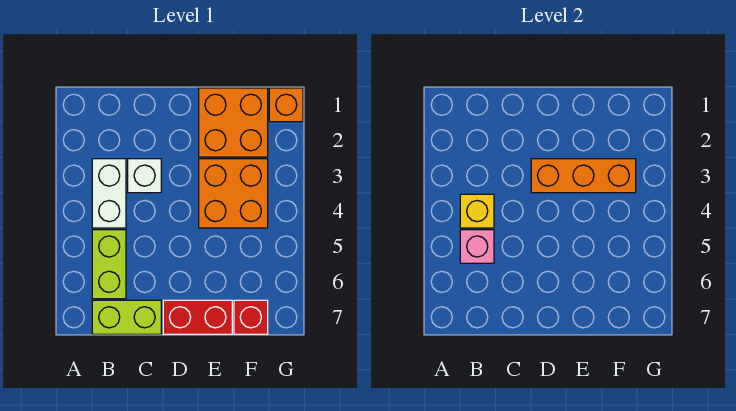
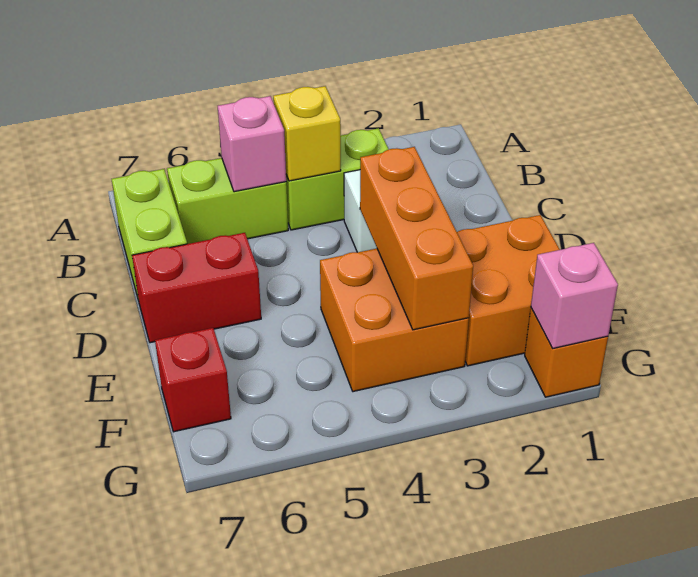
white brick B3:B4 level 1 -> lime brick B3:B4 level 1
red brick D7:E7 level 1 -> red brick D6:D7 level 1
none -> pink brick G1 level 2

